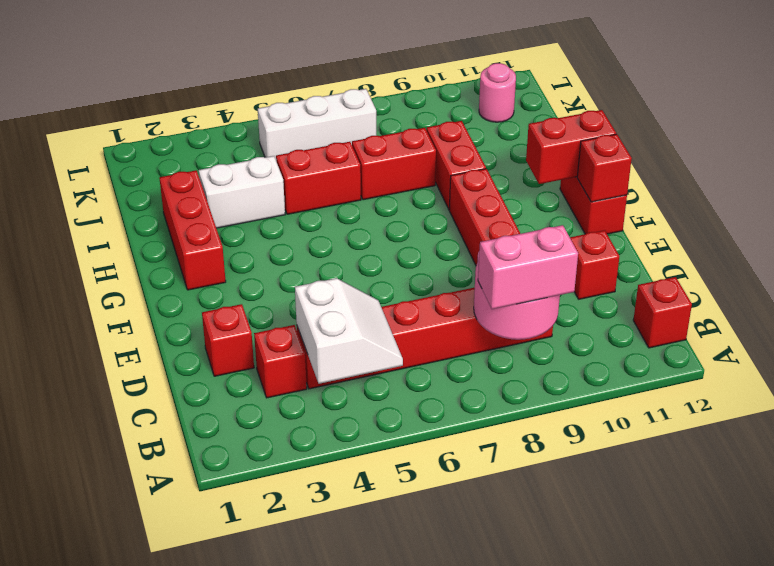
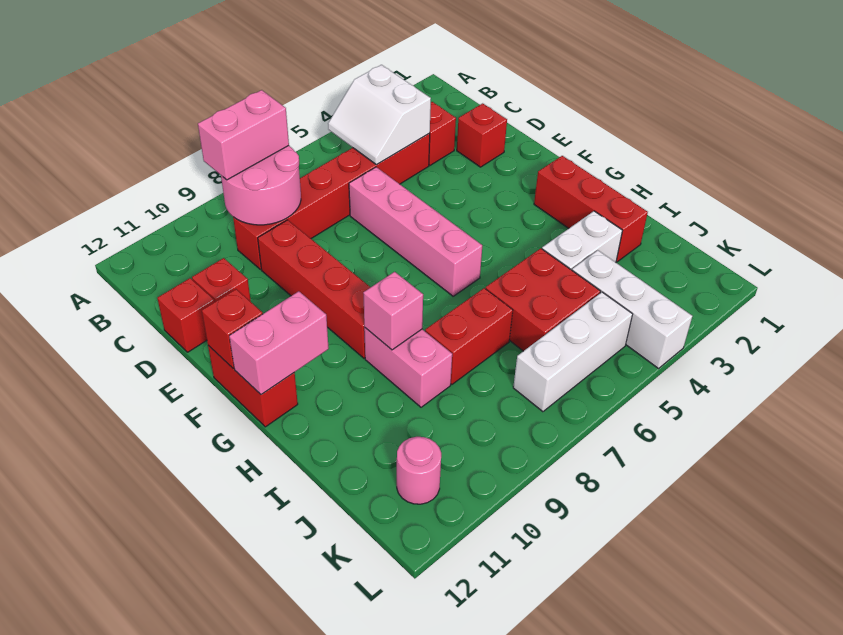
red brick B12 level 1 -> red brick D12 level 1
none -> pink brick D6:G6 level 1
red brick G11:G12 level 2 -> pink brick G11:G12 level 2
red brick H9:I9 level 1 -> pink brick H9:I9 level 1
none -> pink brick H9 level 2
red brick I5:I6 level 1 -> red brick I5:J6 level 1
none -> white brick J4:L4 level 1

